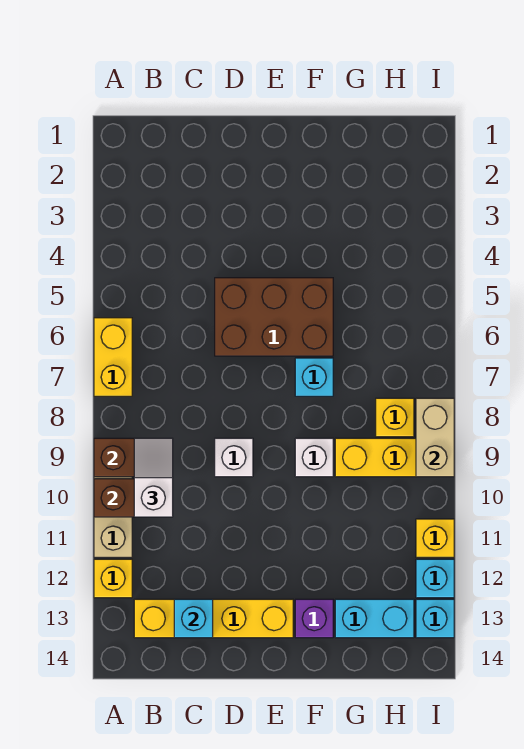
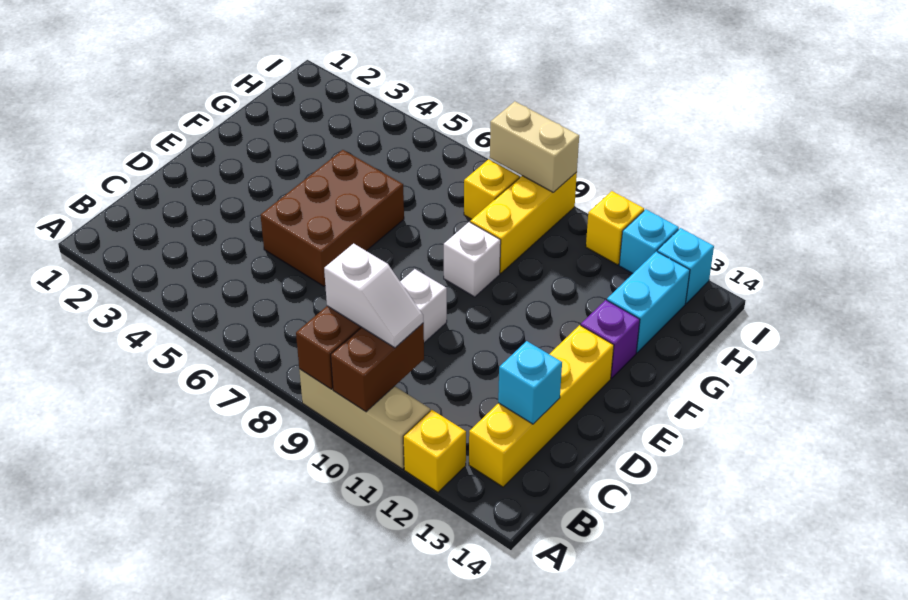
yellow brick A6:A7 level 1 -> none
white slope B9:B10 level 3 top 10 -> white slope B9:B10 level 3 top 9
cyan brick F7 level 1 -> none

